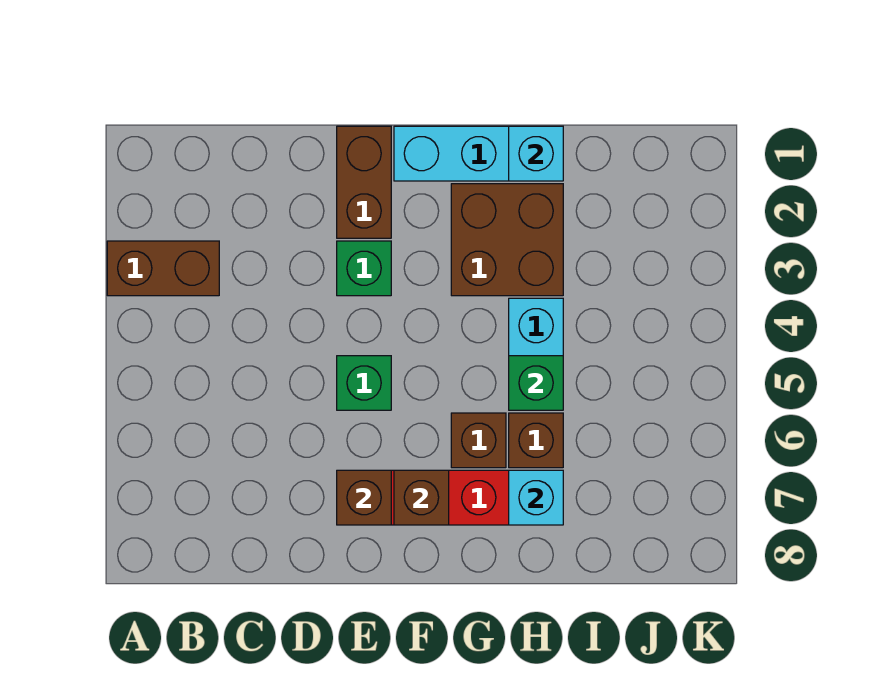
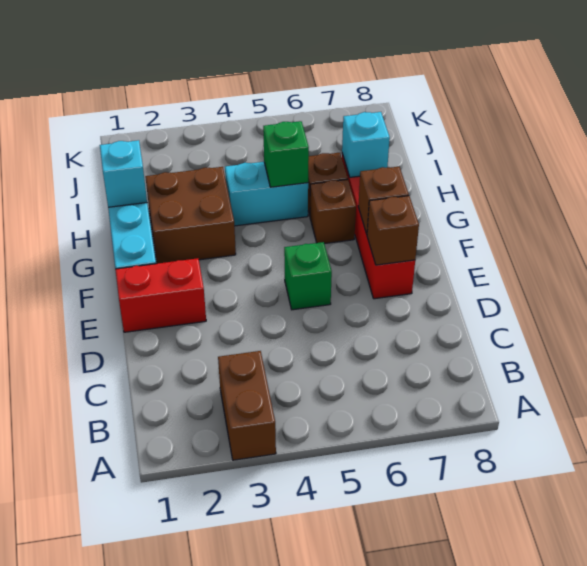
brown brick E1:E2 level 1 -> red brick E1:E2 level 1
green brick E3 level 1 -> none

